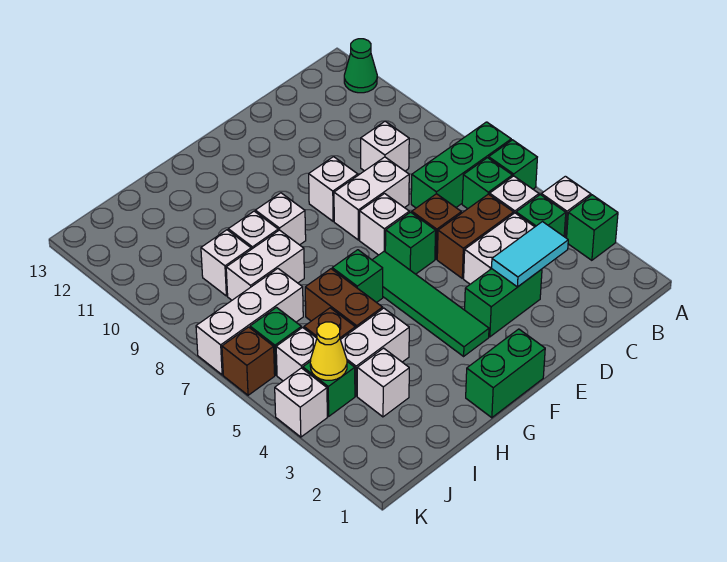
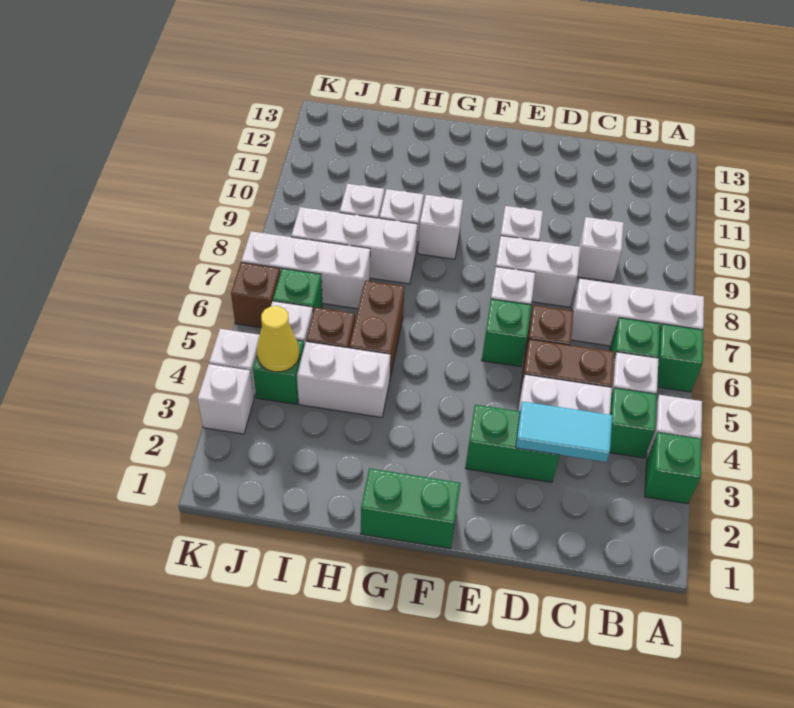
green brick A7:C7 level 1 -> white brick A7:C7 level 1
green cone A12 level 1 -> none
green tile F3:F6 level 1 -> none
green brick G6 level 1 -> none
white brick H8:I8 level 1 -> white brick H8:J8 level 1
white brick I3 level 1 -> white brick K3 level 1

